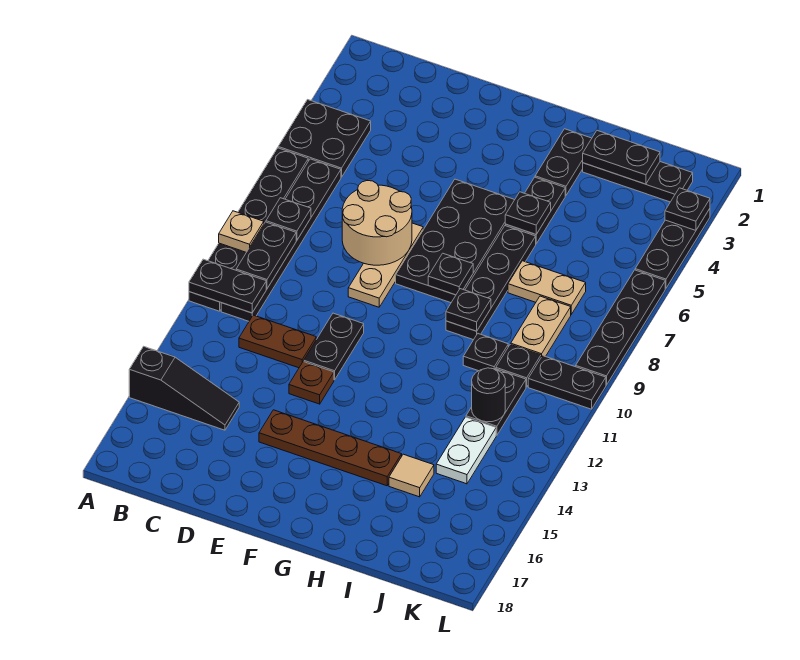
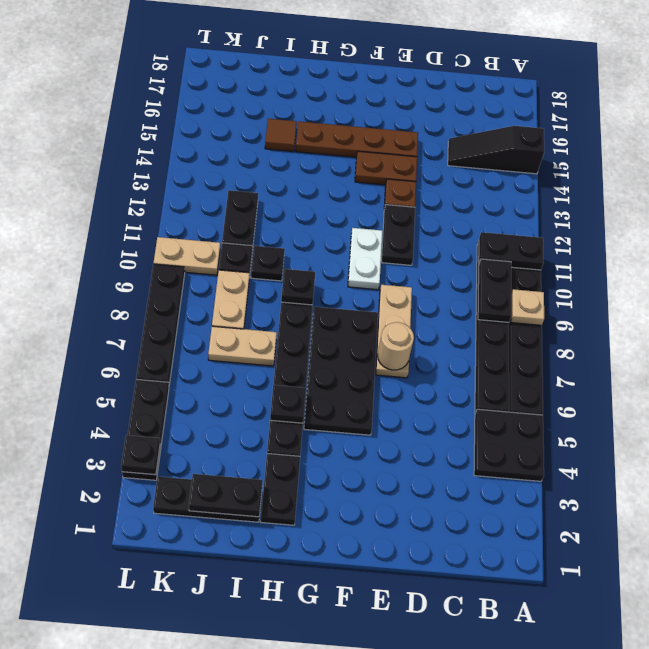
black plate B8 level 2 -> none
brown plate C12:D12 level 1 -> brown plate E14:F14 level 1
tan round brick D7:E8 level 2 -> tan round brick E7 level 2
black plate G8 level 2 -> none
tan tile I15 level 1 -> brown tile I15 level 1
black round brick J12 level 2 -> none
white plate J13:J14 level 1 -> white plate F10:F11 level 1
black plate K10:L10 level 1 -> tan plate K10:L10 level 1

